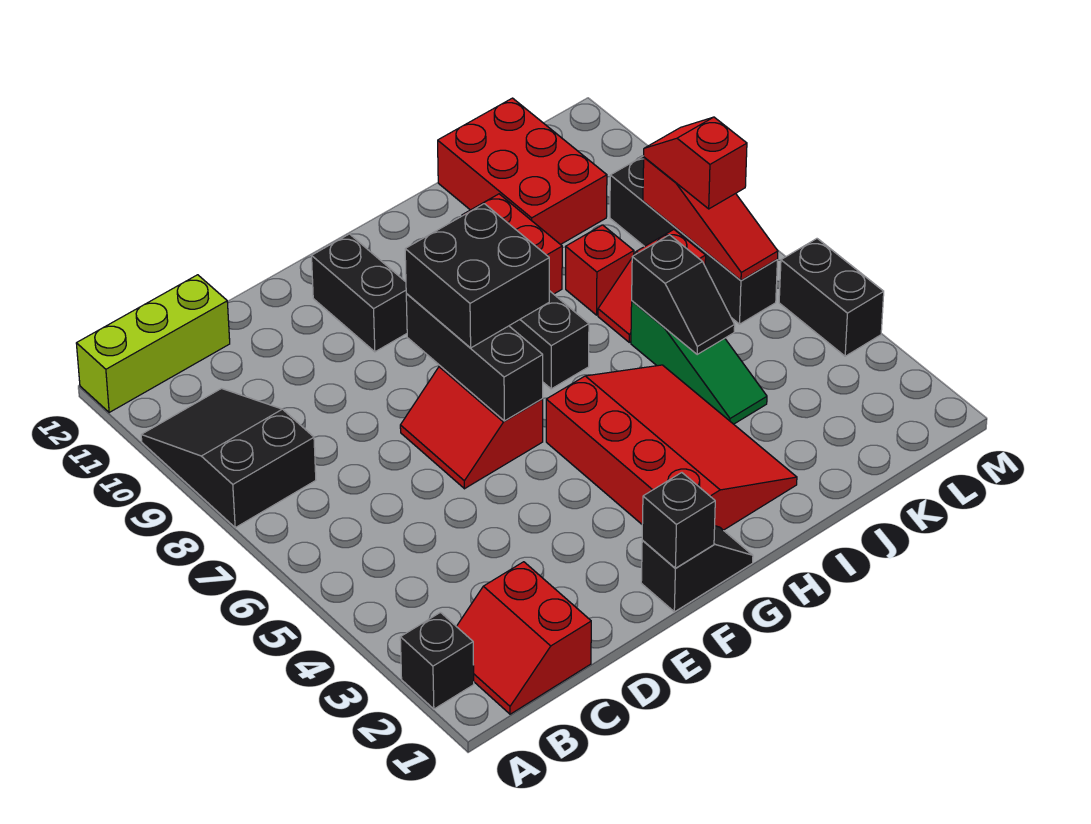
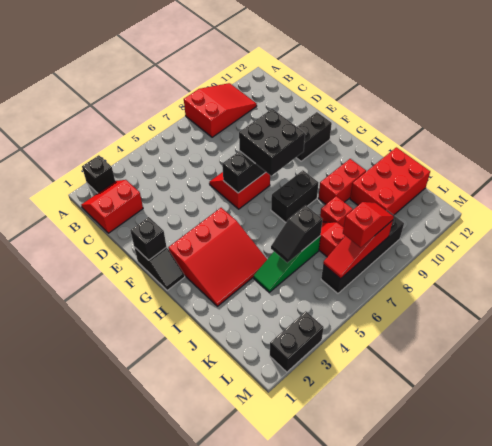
black slope A8:B10 level 1 top 8 -> red slope A8:B10 level 1 top 8
lime brick A12:C12 level 1 -> none
red slope G2:I5 level 1 top G -> red slope G2:I4 level 1 top G
black brick M4:M5 level 1 -> black brick M2:M3 level 1

